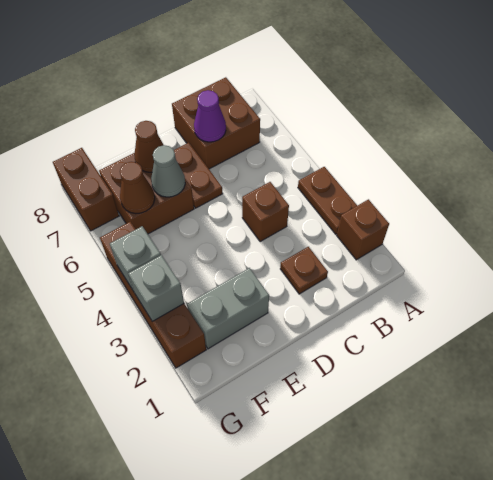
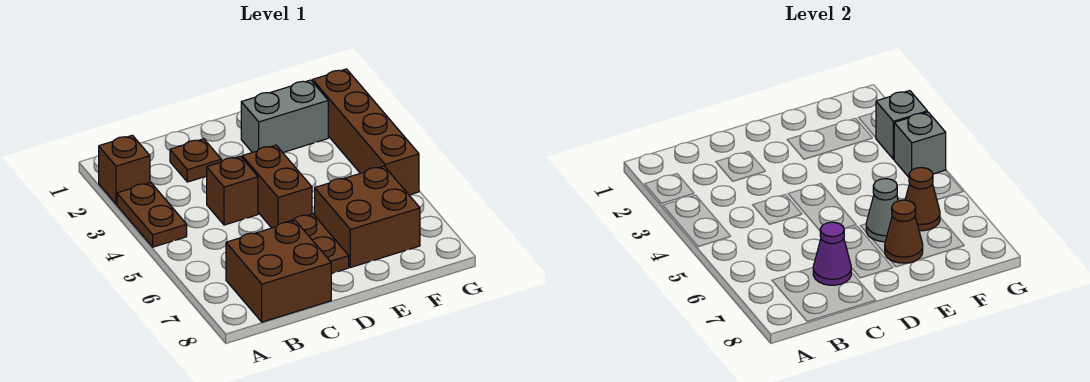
brown brick G7:G8 level 1 -> brown brick D4:D5 level 1

